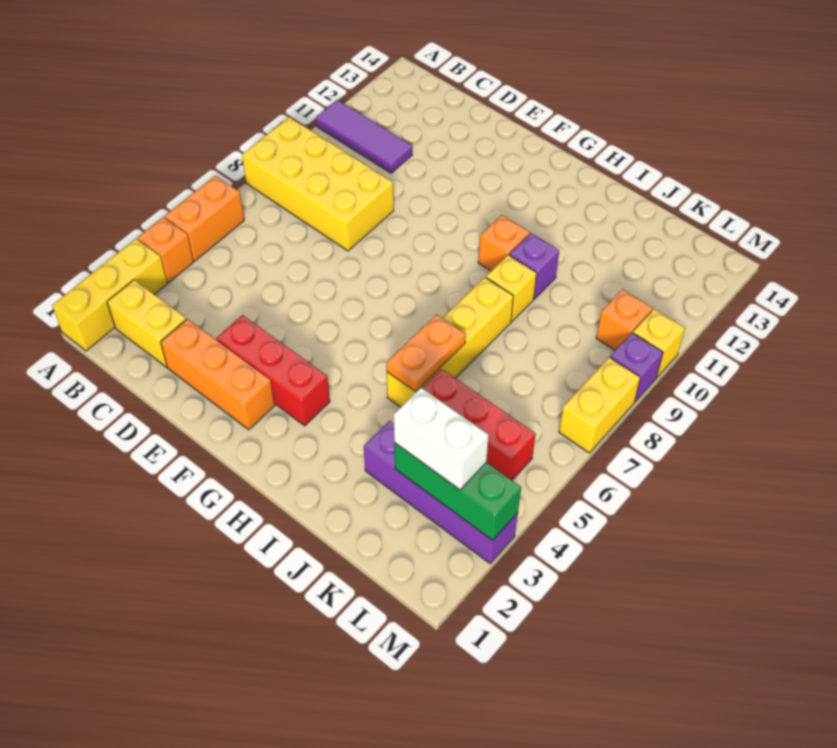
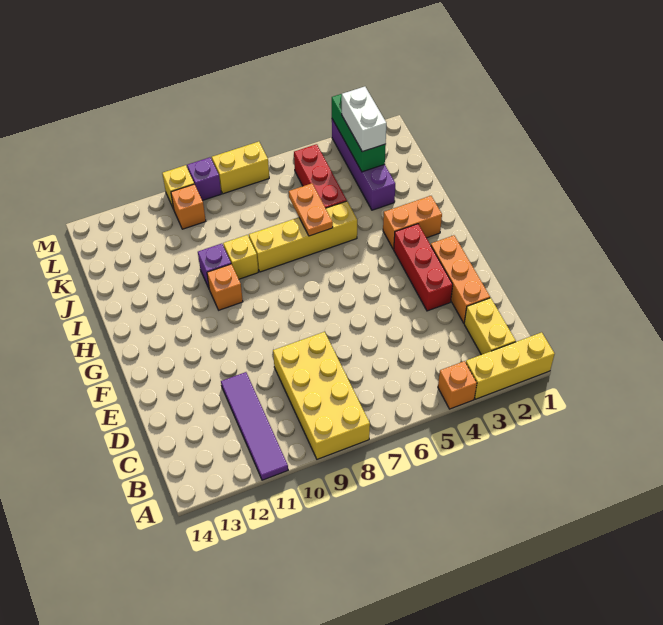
orange brick A5:A6 level 1 -> orange brick H2:H3 level 1
purple tile A11:C11 level 1 -> purple tile A11:D11 level 1
orange plate I5:I6 level 2 -> orange plate I6:J6 level 2

